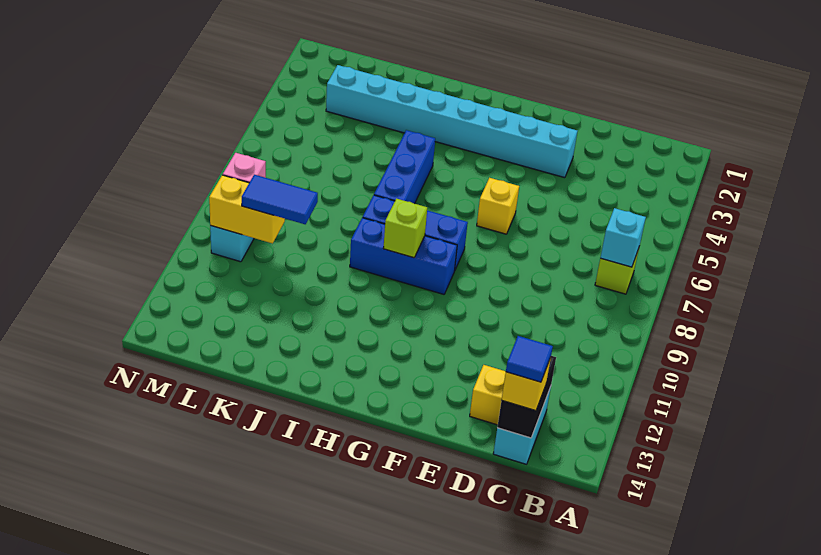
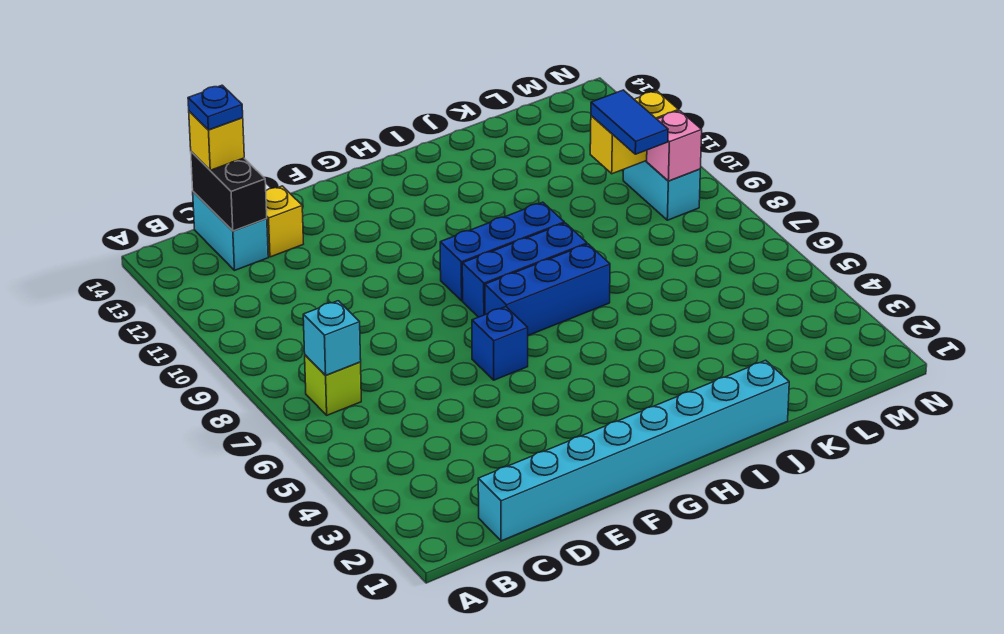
blue tile C14 level 4 -> blue plate C14 level 4
cyan brick E3:L3 level 1 -> cyan brick C1:J1 level 1
yellow brick F6 level 1 -> blue brick F6 level 1
lime brick H9 level 2 -> none
blue brick I5:I7 level 1 -> blue brick G7:I7 level 1
blue tile K10:L10 level 3 -> blue tile L9:L10 level 3

